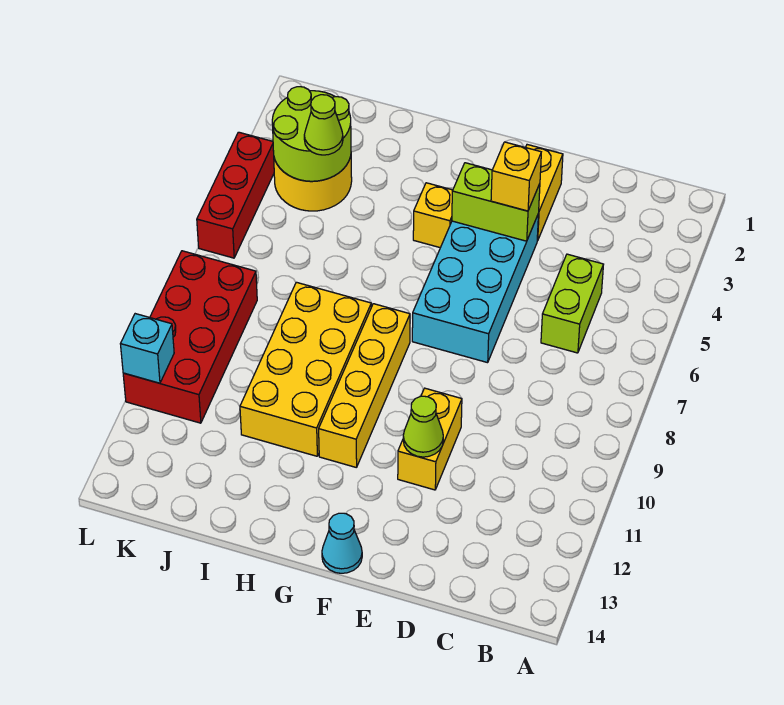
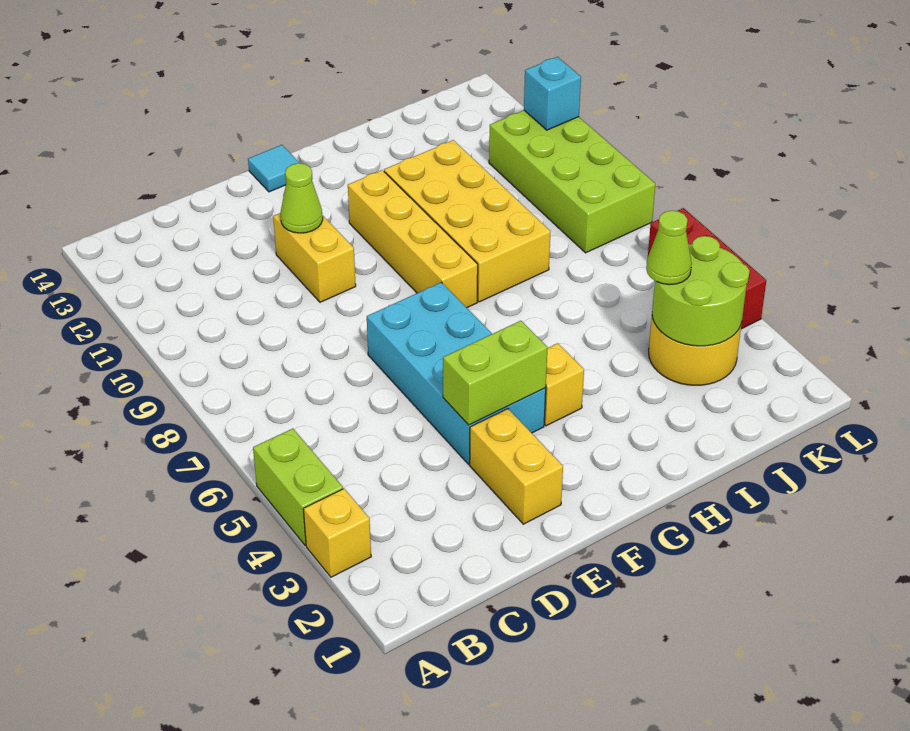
lime brick C5:C6 level 1 -> lime brick A4:A5 level 1
yellow brick E4 level 3 -> yellow brick A3 level 1
cyan cone F14 level 1 -> cyan tile F14 level 1
red brick K8:L11 level 1 -> lime brick K8:L11 level 1

